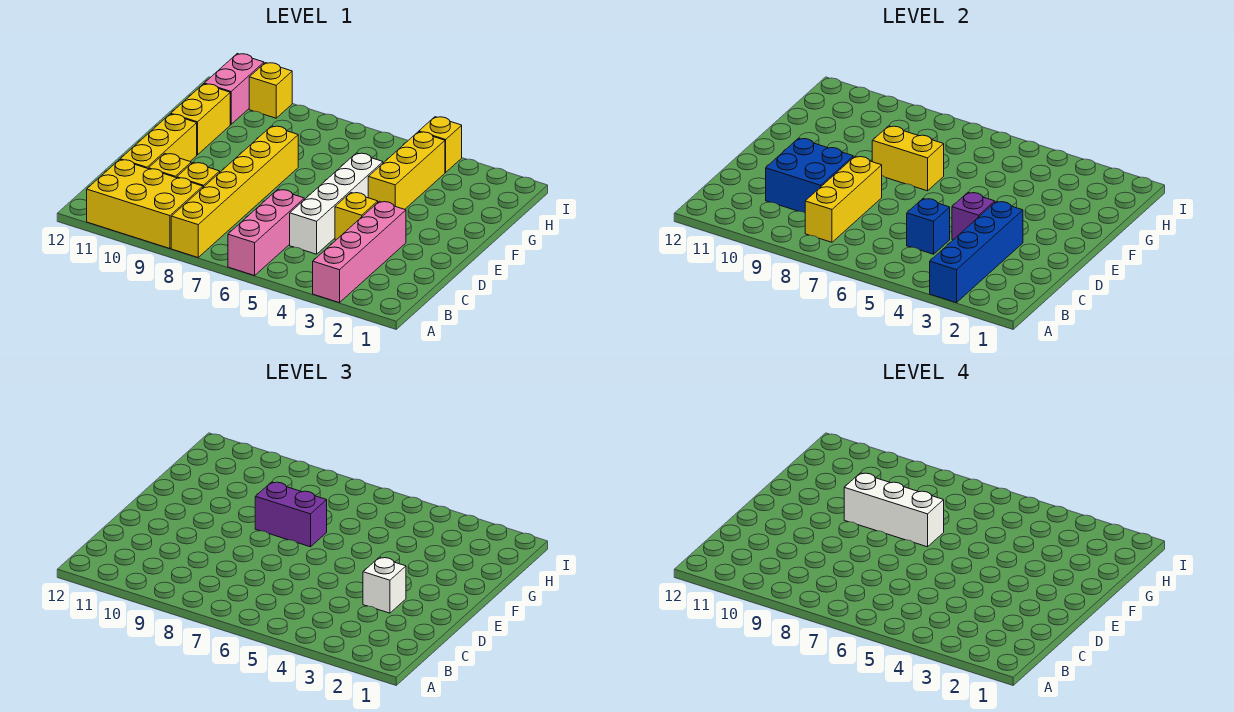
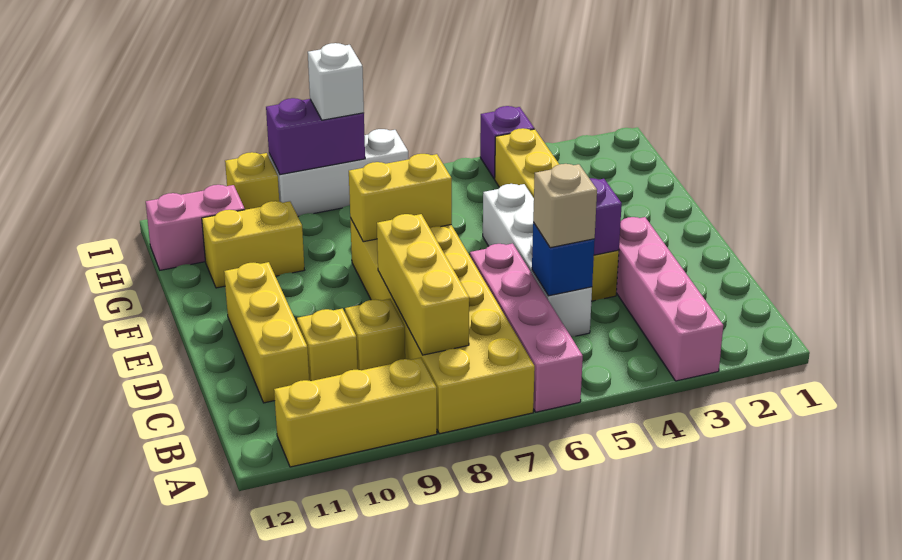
blue brick A3:D3 level 2 -> none
pink brick A6:C6 level 1 -> pink brick A6:D6 level 1
yellow brick A8:F8 level 1 -> yellow brick A7:F8 level 1
yellow brick A9:B11 level 1 -> yellow brick A9:A11 level 1
none -> tan brick C5 level 3
blue brick C9:D10 level 2 -> none
white brick D3 level 3 -> white brick I8 level 3
purple brick F7:F8 level 3 -> purple brick I8:I9 level 2
white brick F7:F9 level 4 -> white brick I7:I9 level 1
yellow brick F11:G11 level 1 -> yellow brick G10:G11 level 1
pink brick H11:I11 level 1 -> pink brick H11:H12 level 1
yellow brick I4 level 1 -> purple brick I4 level 1

